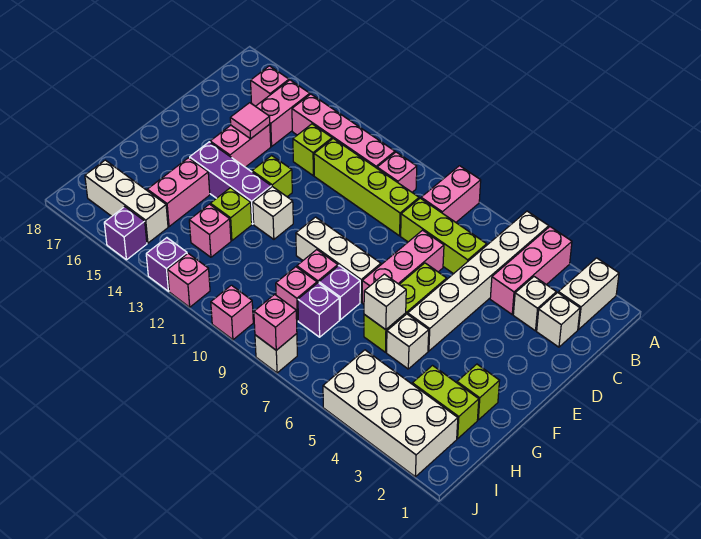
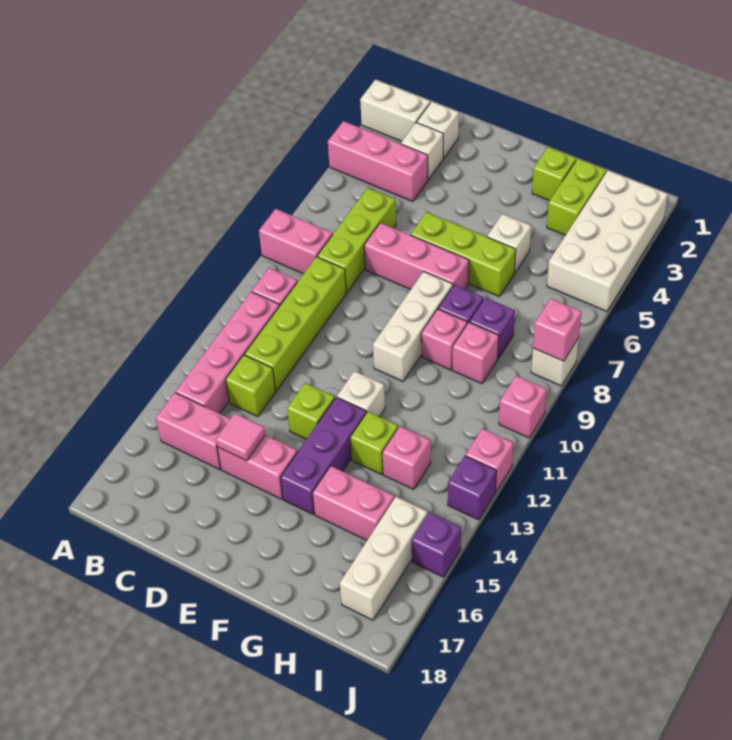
white brick A5:F5 level 1 -> none
pink brick B16 level 1 -> none
white brick G6 level 2 -> none

